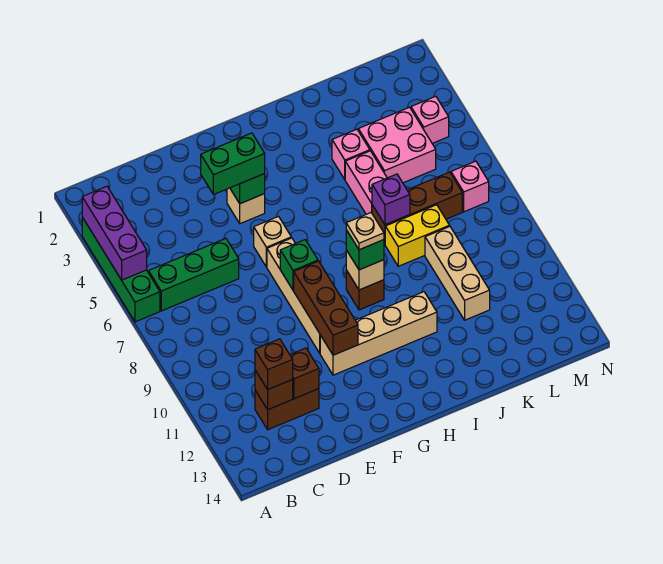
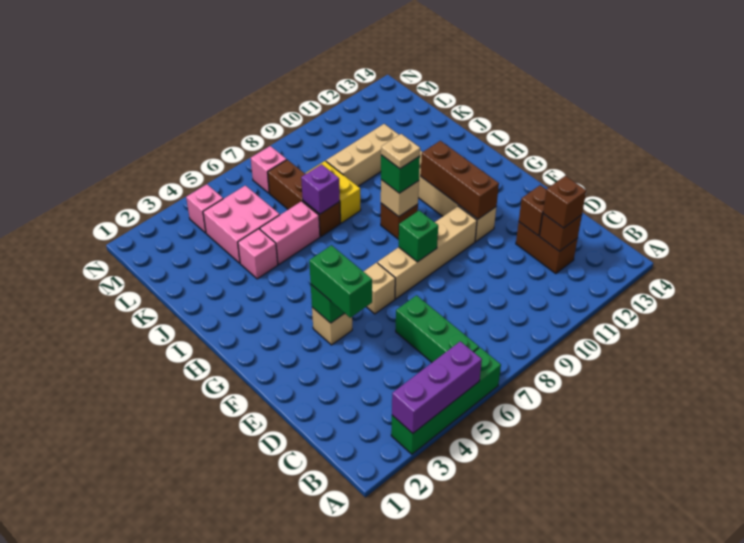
brown brick F9:F11 level 2 -> brown brick F11:H11 level 2

